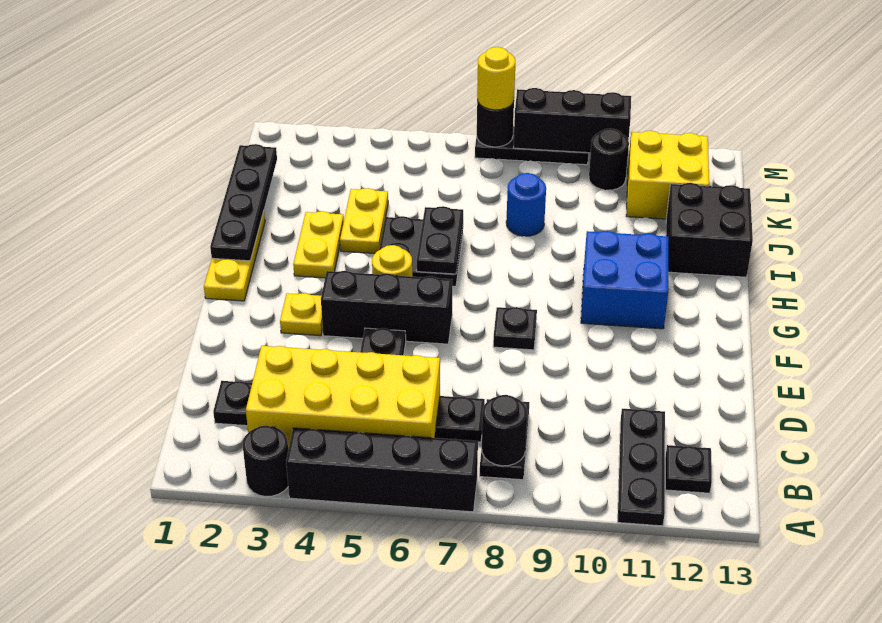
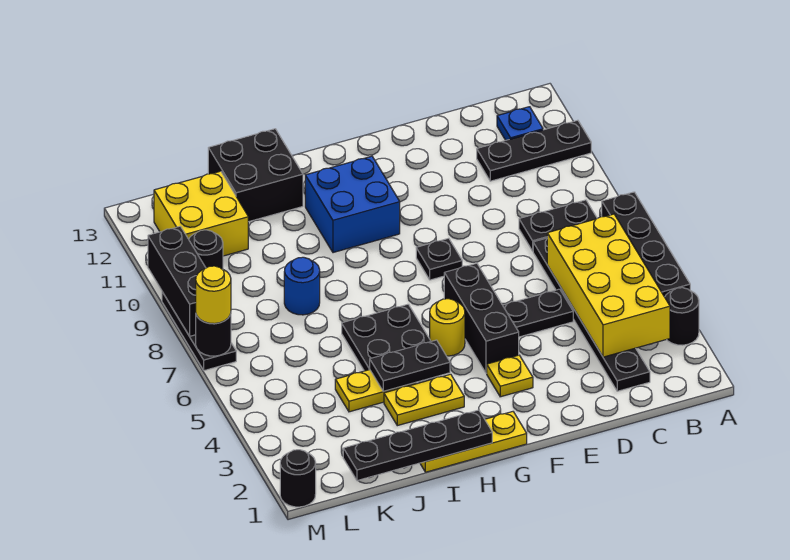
black round brick B8 level 2 -> black round brick M1 level 1
black plate B12 level 1 -> blue plate B12 level 1
black plate H6:I6 level 2 -> black plate H4:I4 level 2

